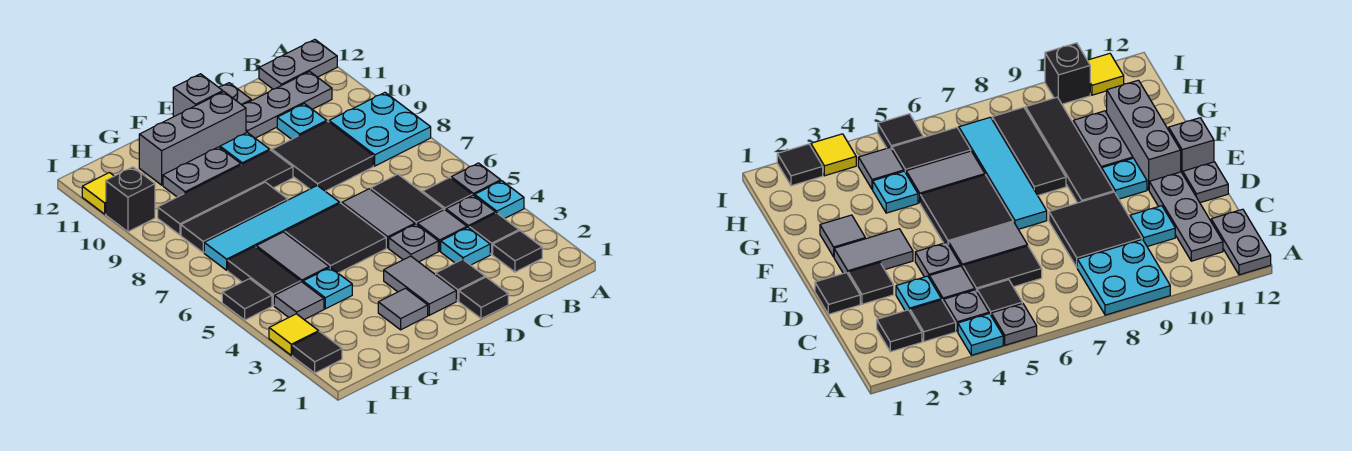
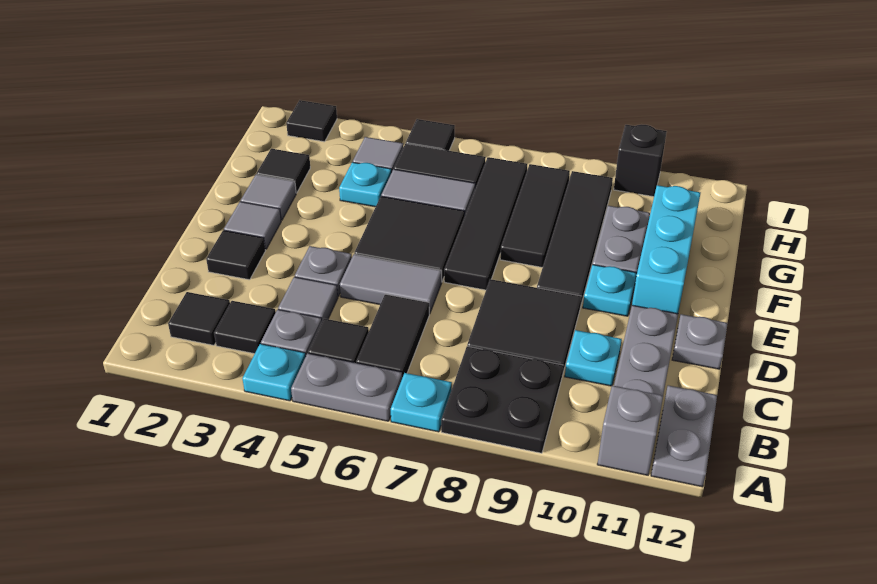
grey plate A5 level 1 -> grey plate A5:A6 level 1
cyan plate A8:B9 level 1 -> black plate A8:B9 level 1
cyan plate C3 level 1 -> cyan plate A7 level 1
black tile C5:C6 level 1 -> black tile B6:C6 level 1
black tile D1 level 1 -> black tile G2 level 1
grey tile E2:E3 level 1 -> grey tile E2 level 1
cyan tile E7:H7 level 1 -> black tile E7:H7 level 1
grey brick E11:G11 level 1 -> cyan brick E11:G11 level 1
grey brick E12 level 1 -> grey brick A11 level 1
yellow tile I3 level 1 -> none
yellow tile I11 level 1 -> none

